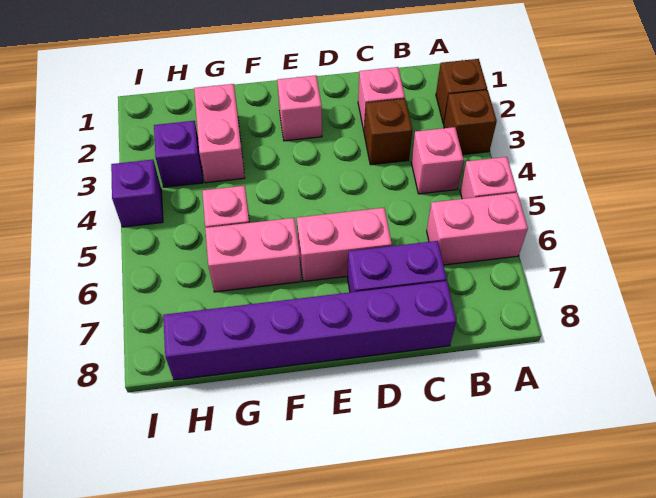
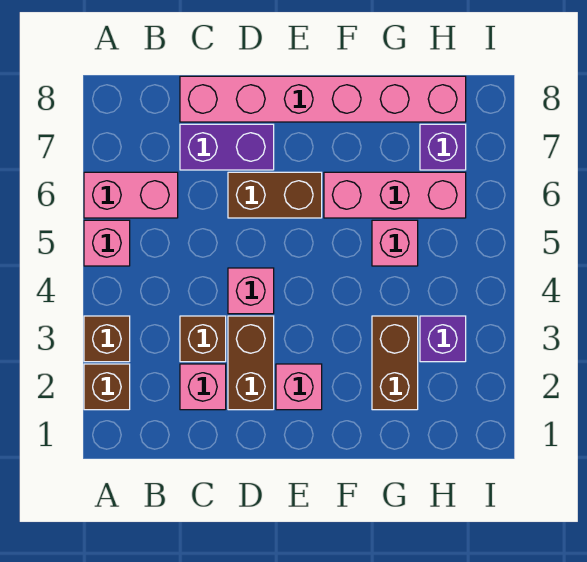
pink brick B4 level 1 -> pink brick D4 level 1
purple brick C8:H8 level 1 -> pink brick C8:H8 level 1
none -> brown brick D2:D3 level 1
pink brick D6:E6 level 1 -> brown brick D6:E6 level 1
pink brick F6:G6 level 1 -> pink brick F6:H6 level 1
pink brick G2:G3 level 1 -> brown brick G2:G3 level 1
purple brick I4 level 1 -> purple brick H7 level 1

